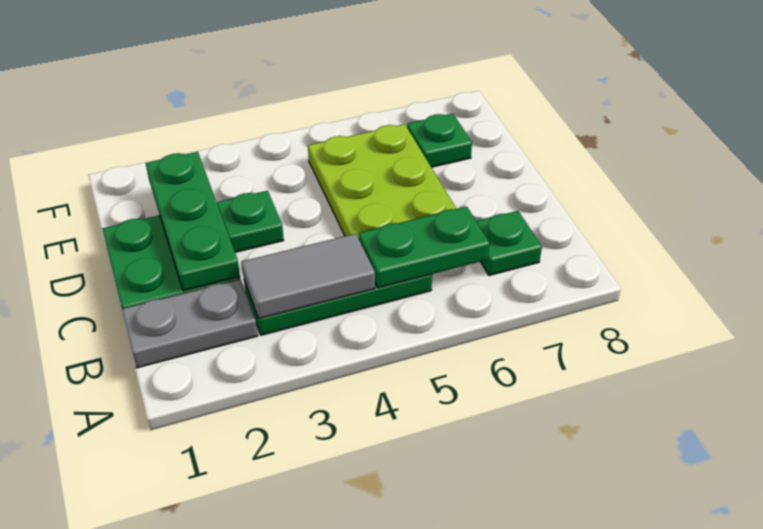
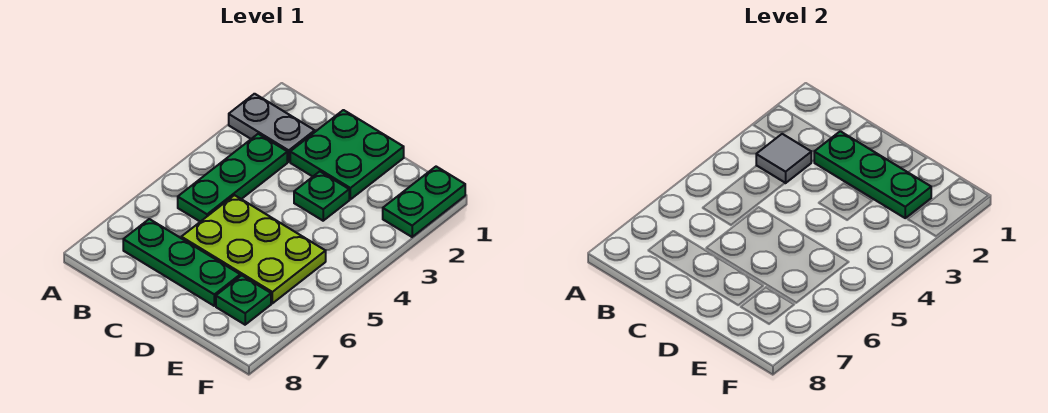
grey plate B1:B2 level 1 -> grey plate A2:B2 level 1
grey tile B3:B4 level 2 -> grey tile B3 level 2
green plate B5:B6 level 2 -> green plate F1:F2 level 1
green plate B7 level 1 -> green plate B7:D7 level 1

